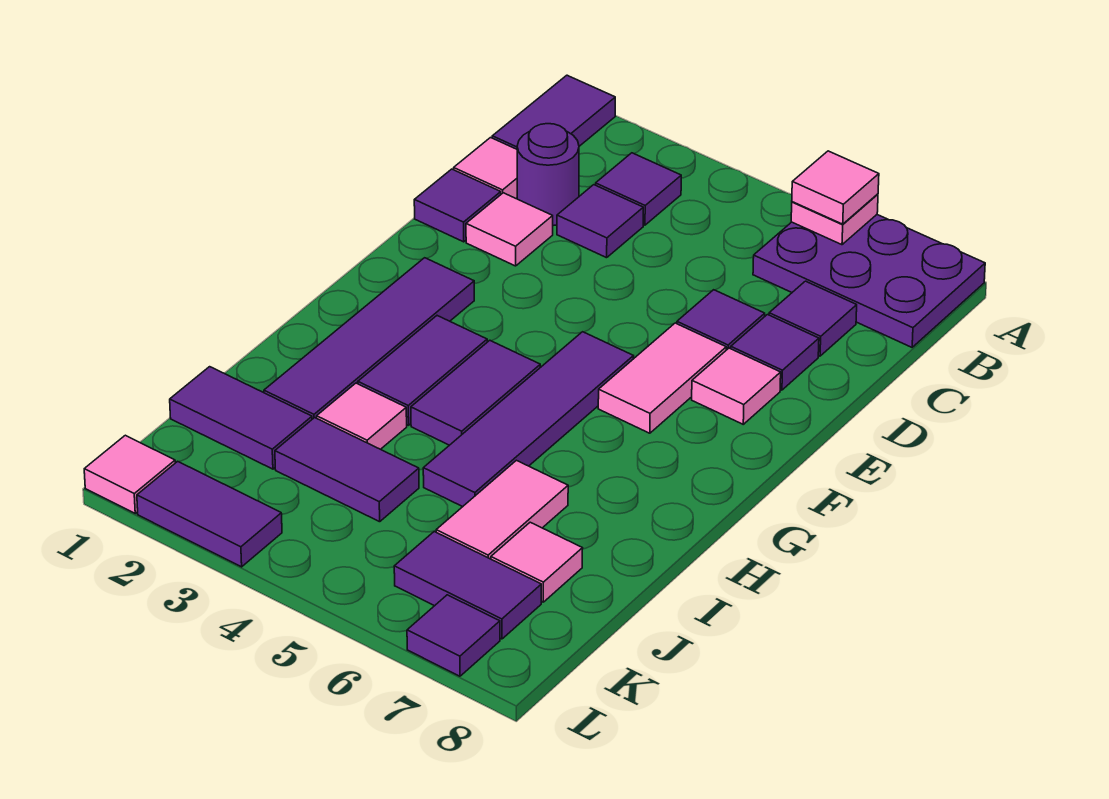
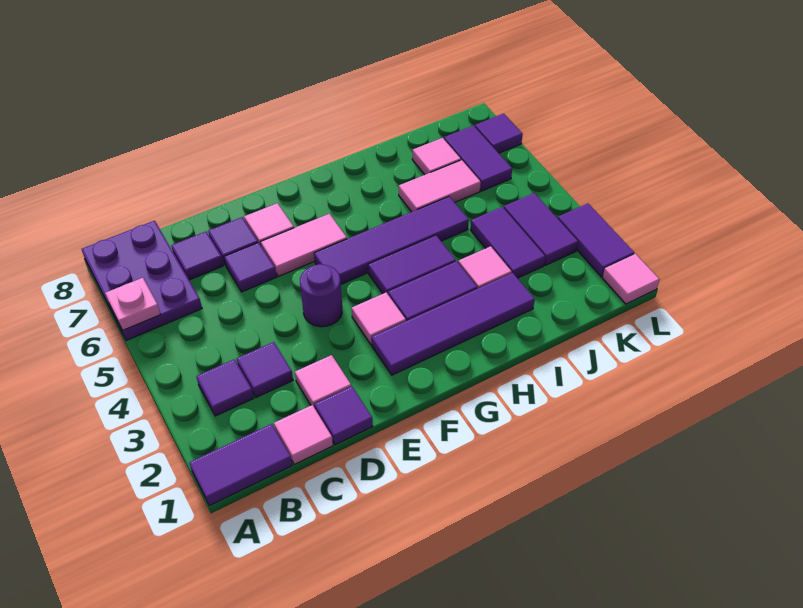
pink tile A6 level 3 -> pink tile F3 level 1
purple round brick C2 level 1 -> purple round brick E4 level 1
purple tile J1:J2 level 1 -> purple tile K3:K4 level 1

